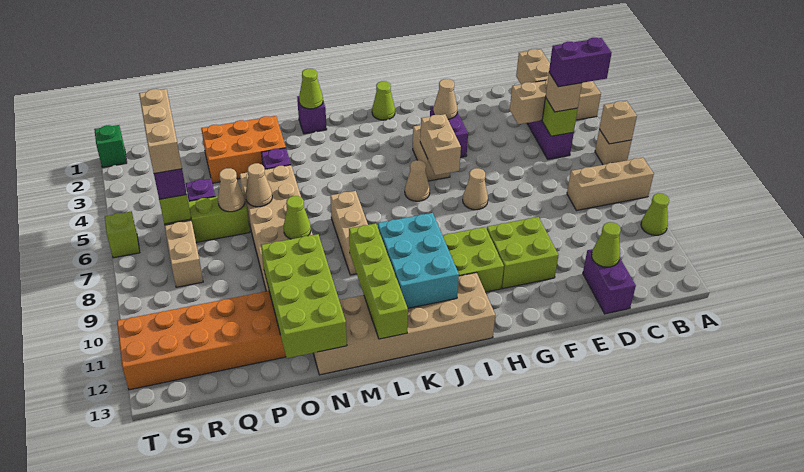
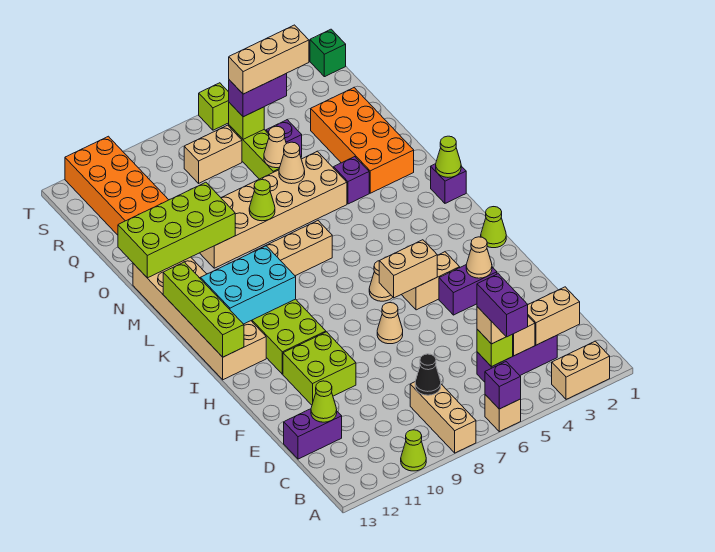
tan brick A6 level 2 -> purple brick A6 level 2
none -> black cone C8 level 2
lime brick L10:L13 level 2 -> lime brick I13:L13 level 2
orange brick N2:P3 level 1 -> orange brick N2:Q3 level 1

